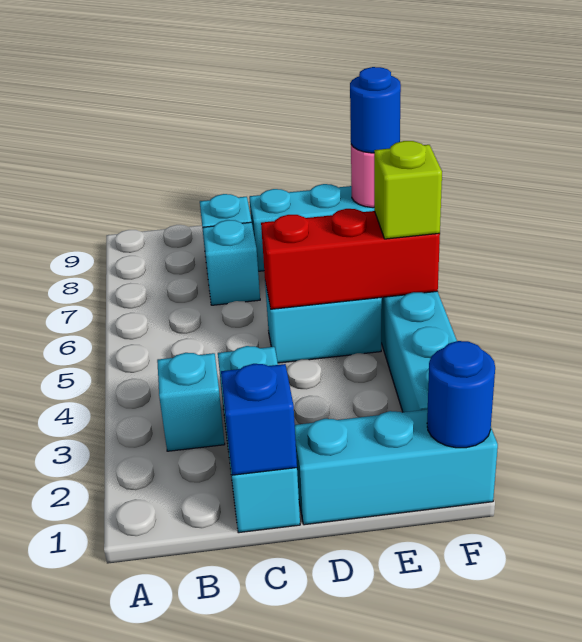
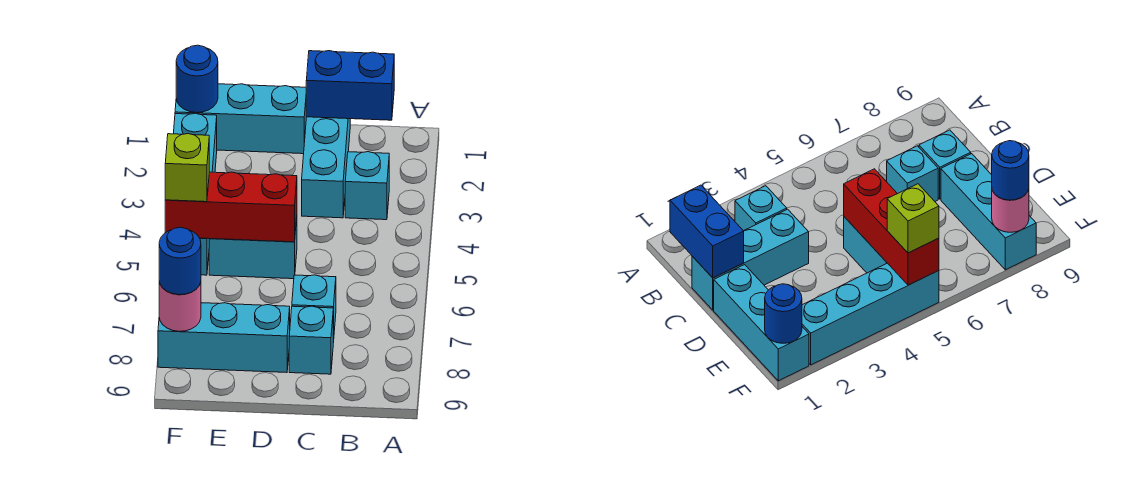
blue brick C1 level 2 -> blue brick B1:C1 level 2

